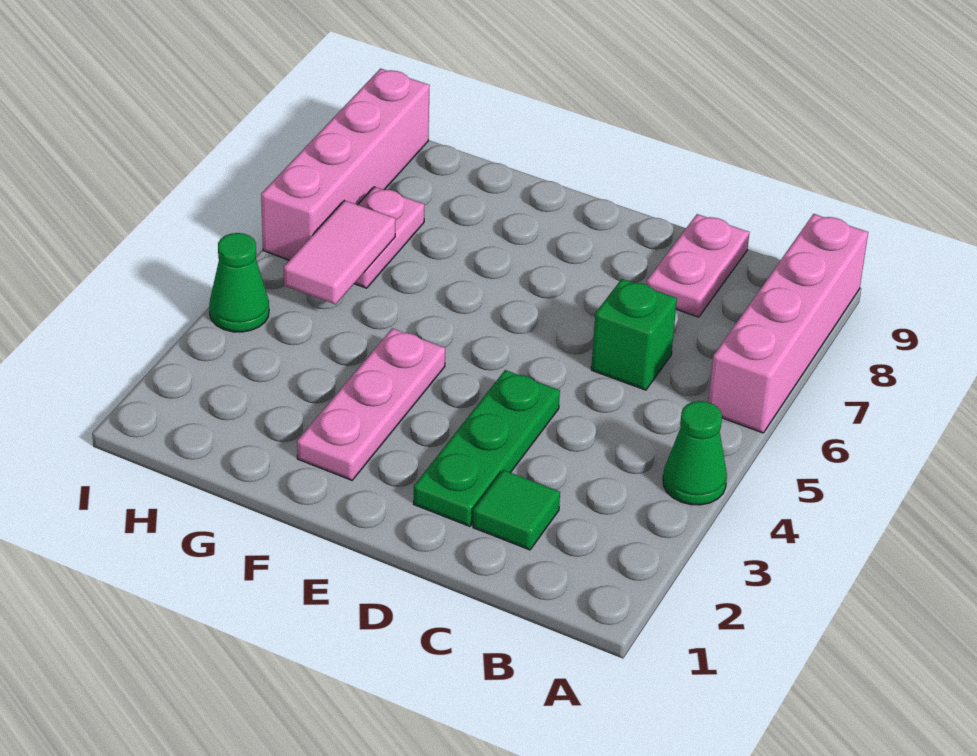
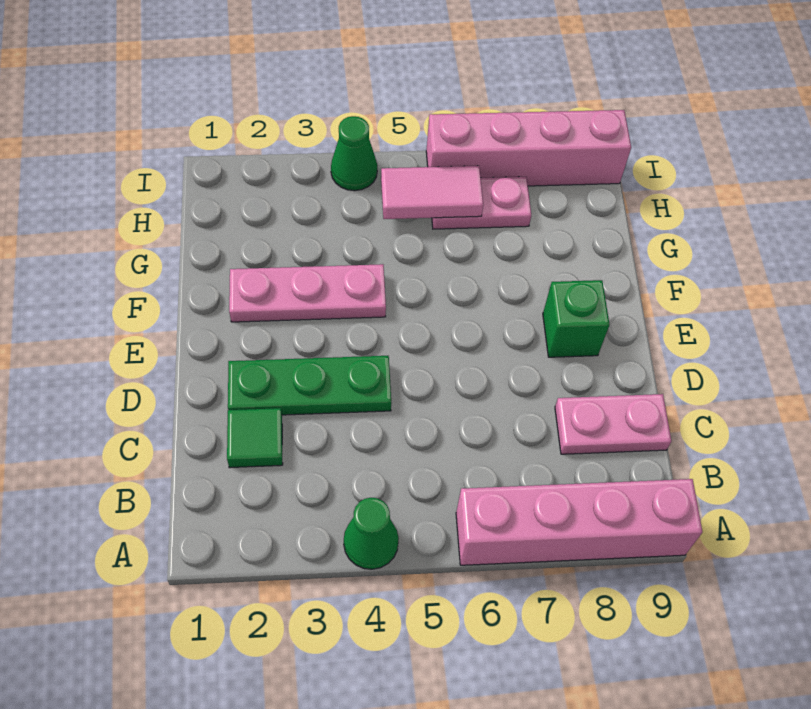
green brick C6 level 1 -> green brick E8 level 1

